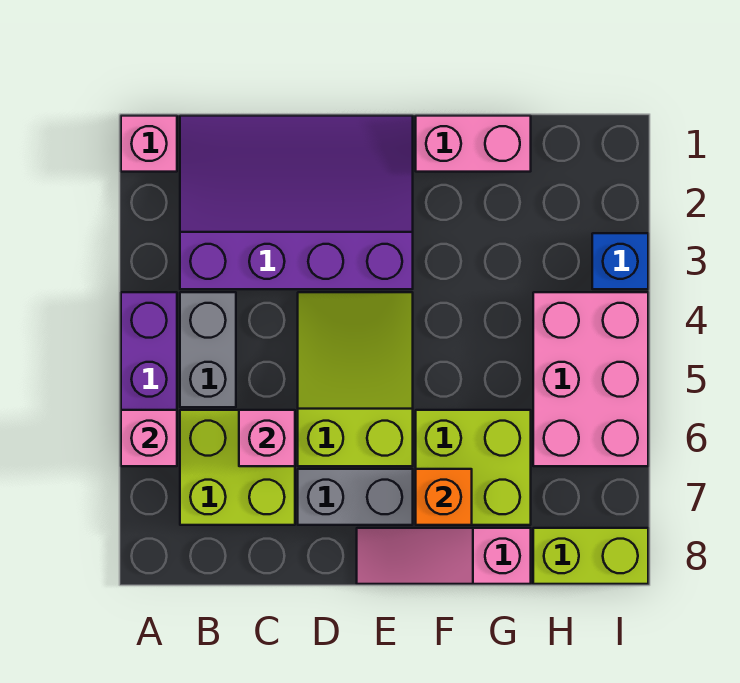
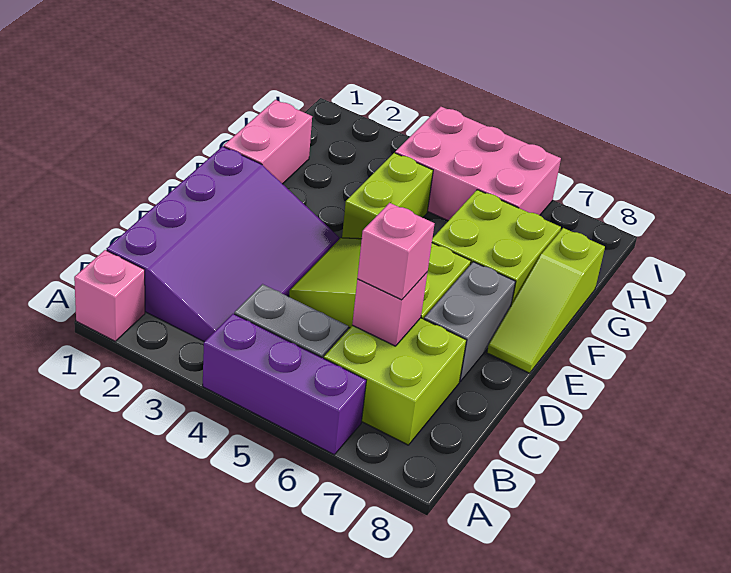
pink brick A6 level 2 -> pink brick C6 level 3
purple slope B1:E3 level 1 top 3 -> purple slope B1:E3 level 1 top 1
pink slope E8:G8 level 1 top G -> lime slope E8:G8 level 1 top G
orange brick F7 level 2 -> none
lime brick H8:I8 level 1 -> lime brick F4:G4 level 1
blue brick I3 level 1 -> none

